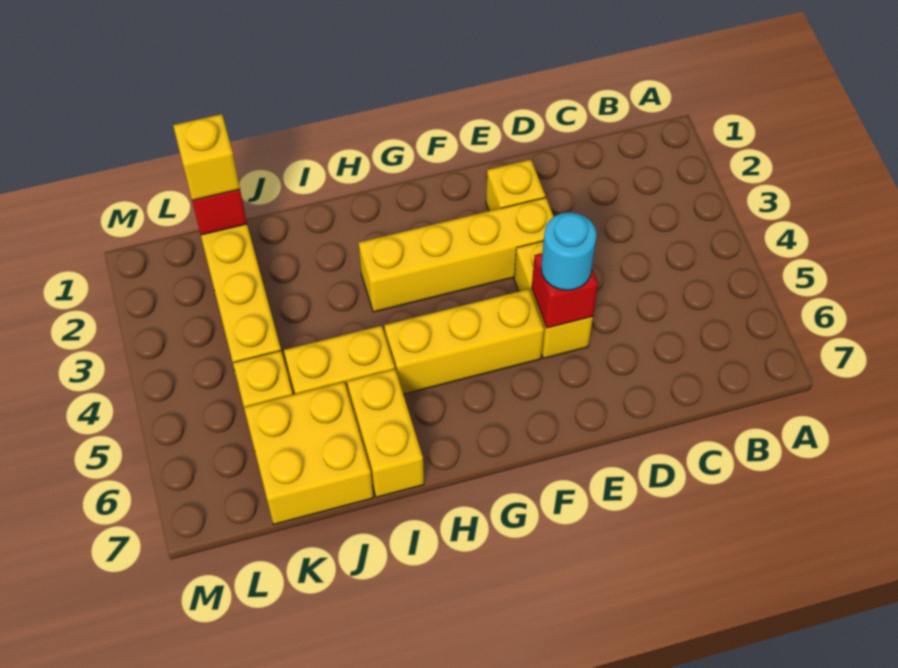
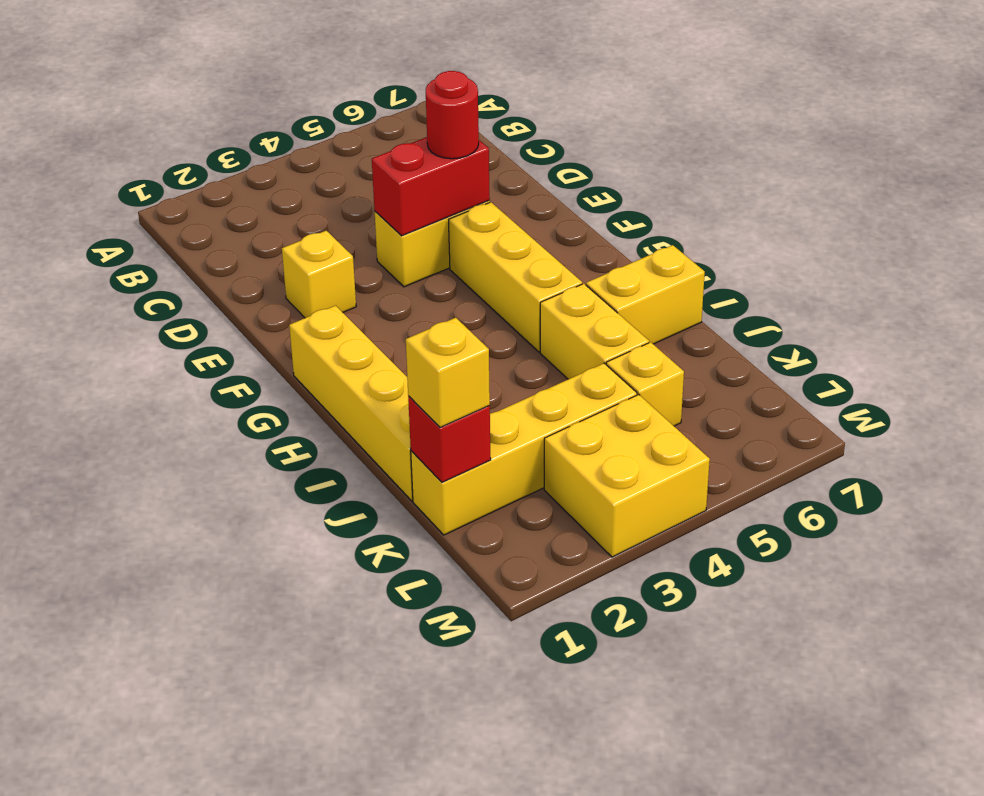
yellow brick E3:H3 level 1 -> yellow brick G1:J1 level 1
red brick E5 level 2 -> red brick E4:E5 level 2
cyan round brick E5 level 3 -> red round brick E5 level 3
yellow brick J6:K7 level 1 -> yellow brick L3:M4 level 1

